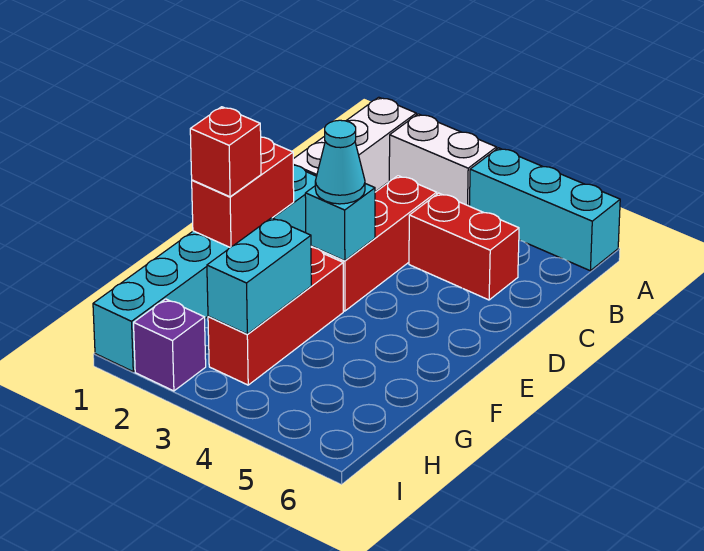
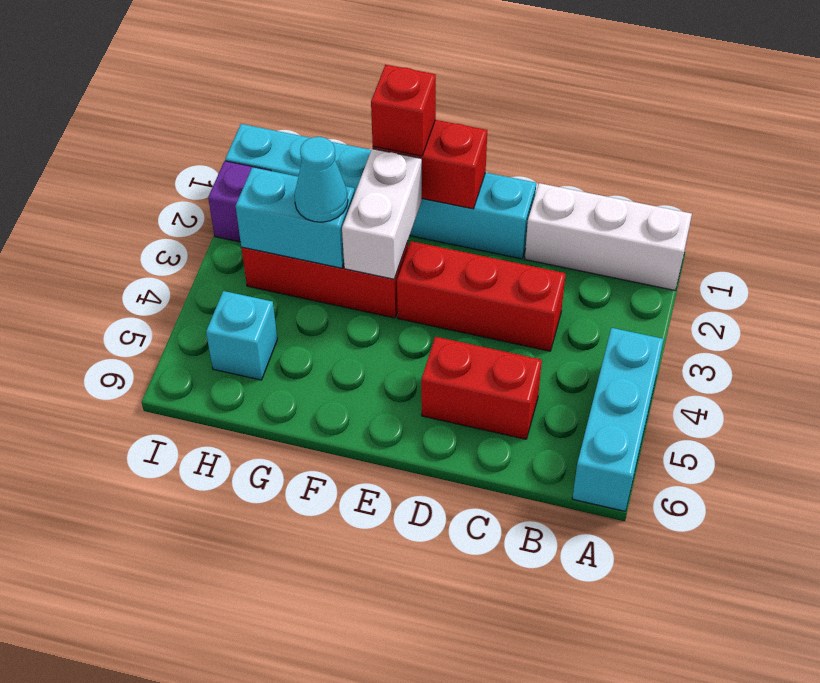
white brick A2:A3 level 1 -> white brick F2:F3 level 2
red brick C4:C5 level 1 -> red brick C5:D5 level 1
cyan brick E3 level 2 -> cyan brick H5 level 1
cyan cone E3 level 3 -> cyan cone G3 level 3

